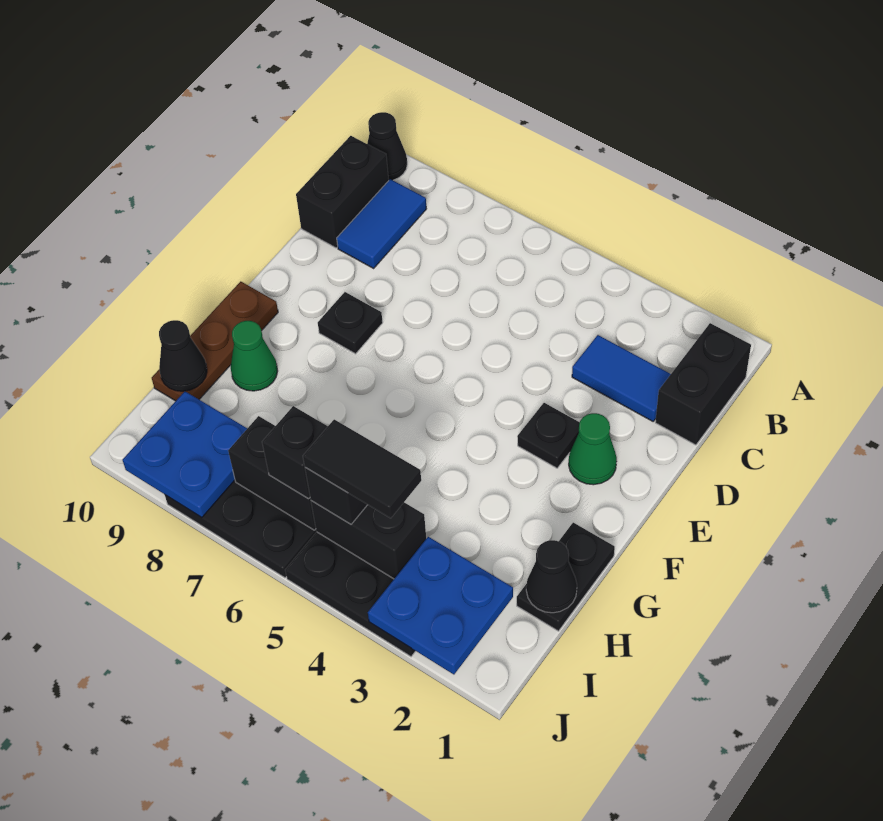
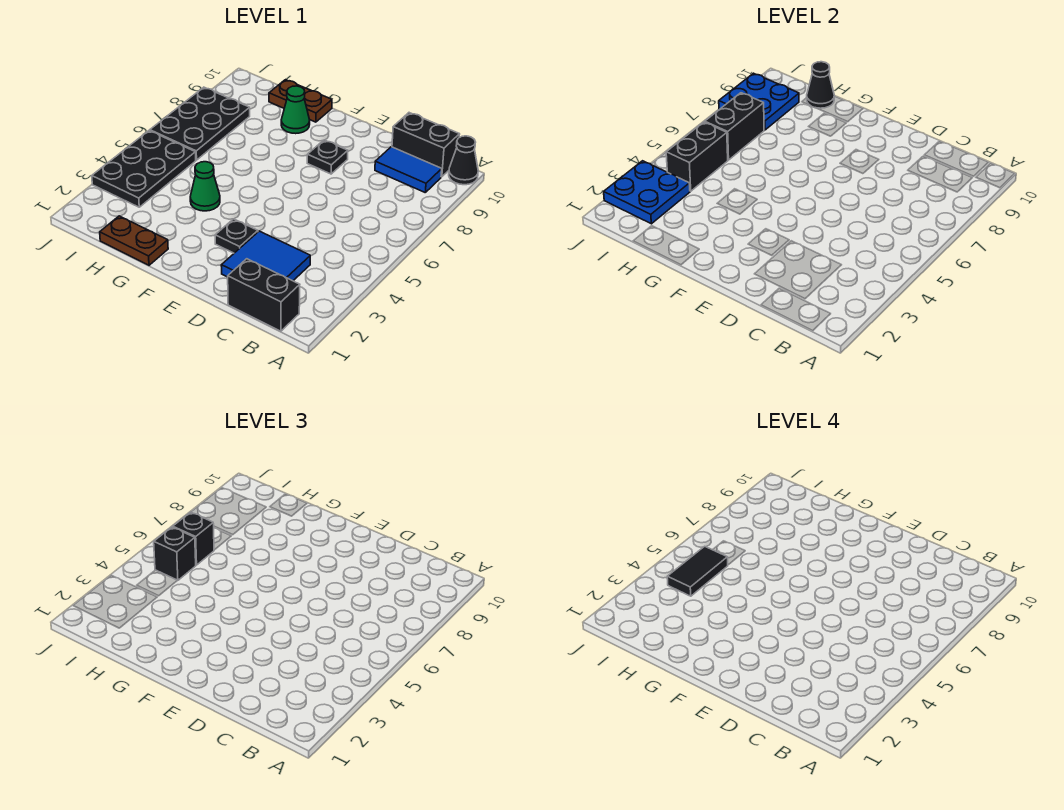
blue tile C2:C3 level 1 -> blue tile C2:D3 level 1
green cone E2 level 1 -> green cone G4 level 1
brown plate F10:H10 level 1 -> brown plate G10:H10 level 1
black plate G1:H1 level 1 -> brown plate G1:H1 level 1
black cone H1 level 2 -> none

